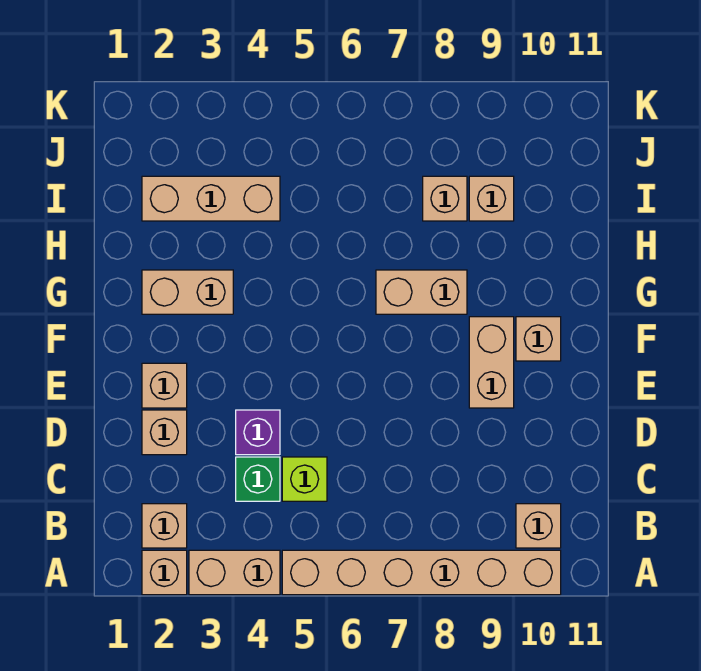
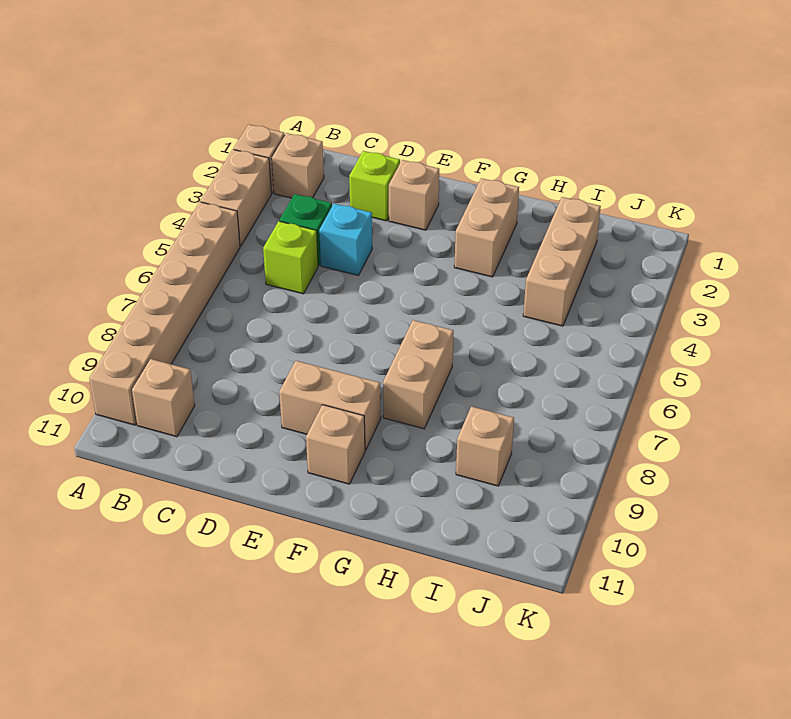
tan brick D2 level 1 -> lime brick D2 level 1
purple brick D4 level 1 -> cyan brick D4 level 1
tan brick I8 level 1 -> none

